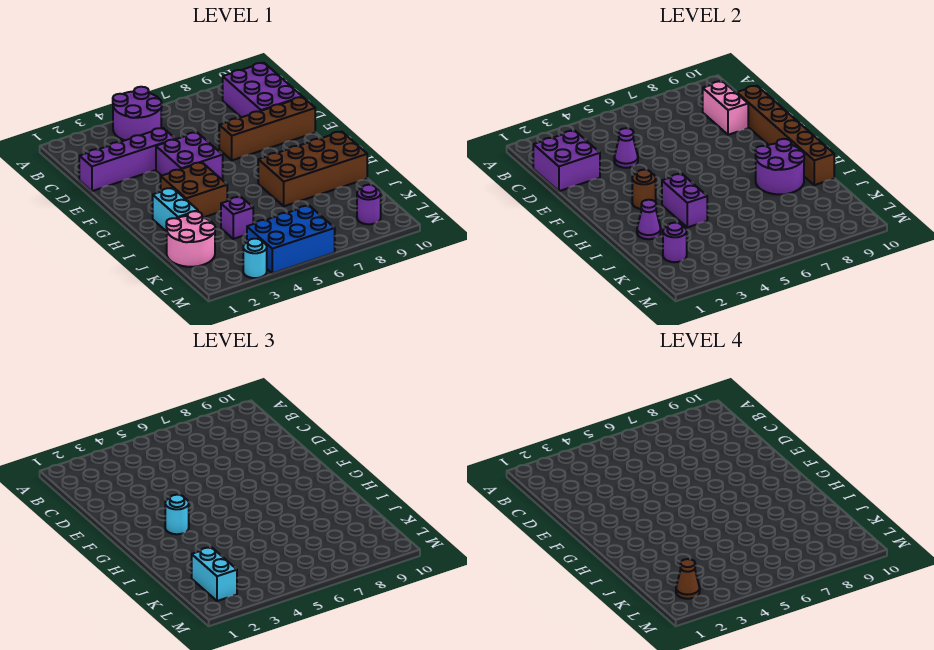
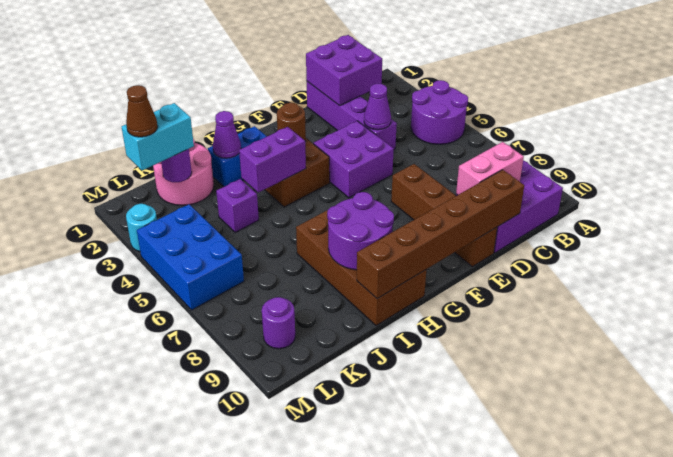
cyan round brick G3 level 3 -> none
cyan brick H2:I2 level 1 -> blue brick H2:I2 level 1

